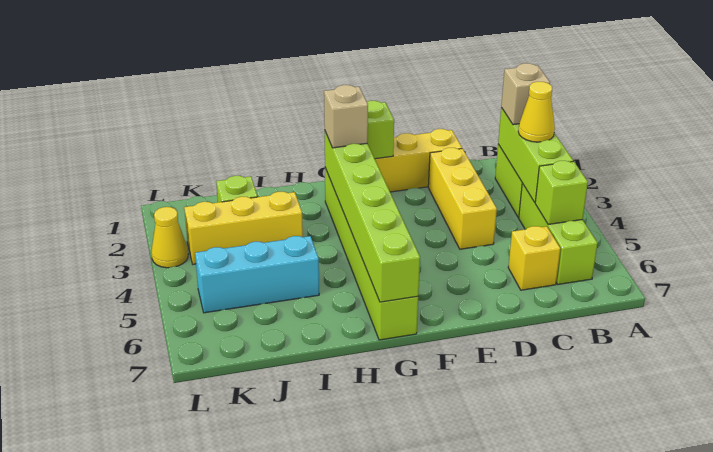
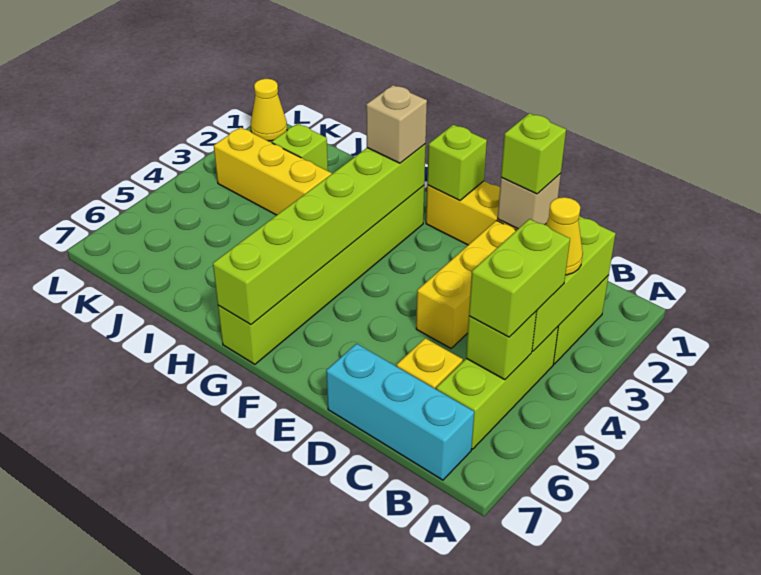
tan brick B2 level 3 -> tan brick D1 level 2
none -> lime brick B4:B5 level 3
none -> lime brick D1 level 3
cyan brick I5:K5 level 1 -> cyan brick B7:D7 level 1
yellow cone L3 level 1 -> yellow cone L1 level 1

